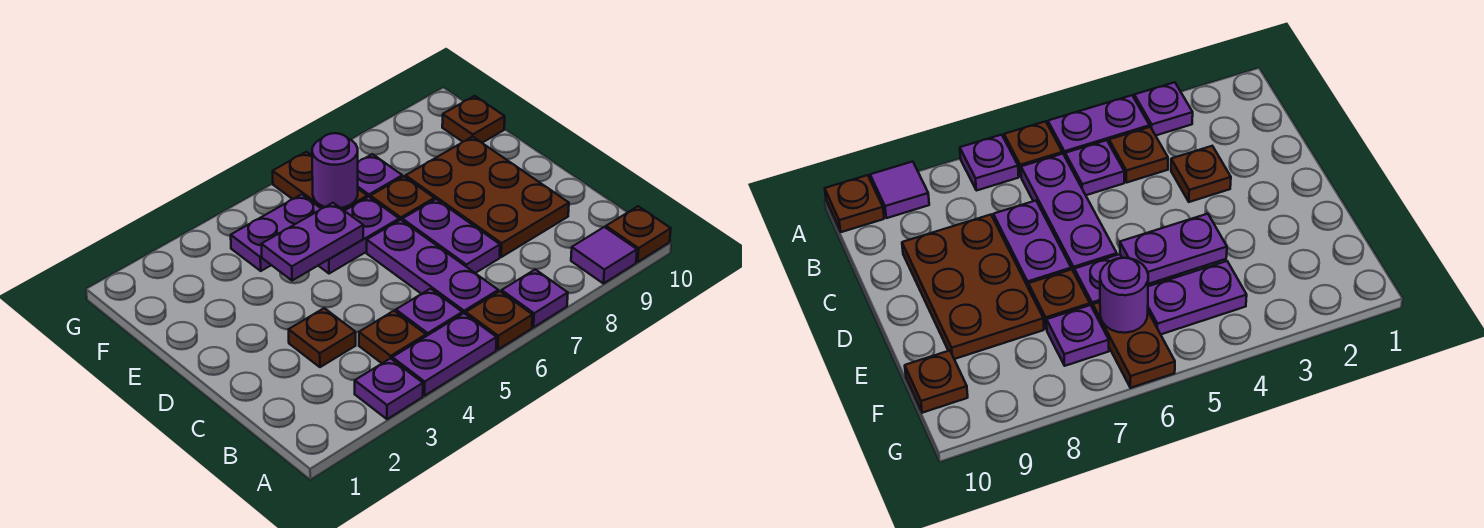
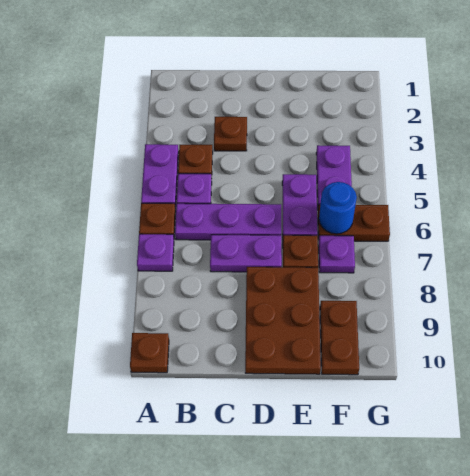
purple plate A3 level 1 -> none
purple tile A9 level 1 -> none
brown plate C8:E9 level 1 -> brown plate D8:E10 level 1
purple plate E4:E5 level 2 -> none
purple round brick F6 level 2 -> blue round brick F6 level 2
brown plate F10 level 1 -> brown plate F9:F10 level 1

